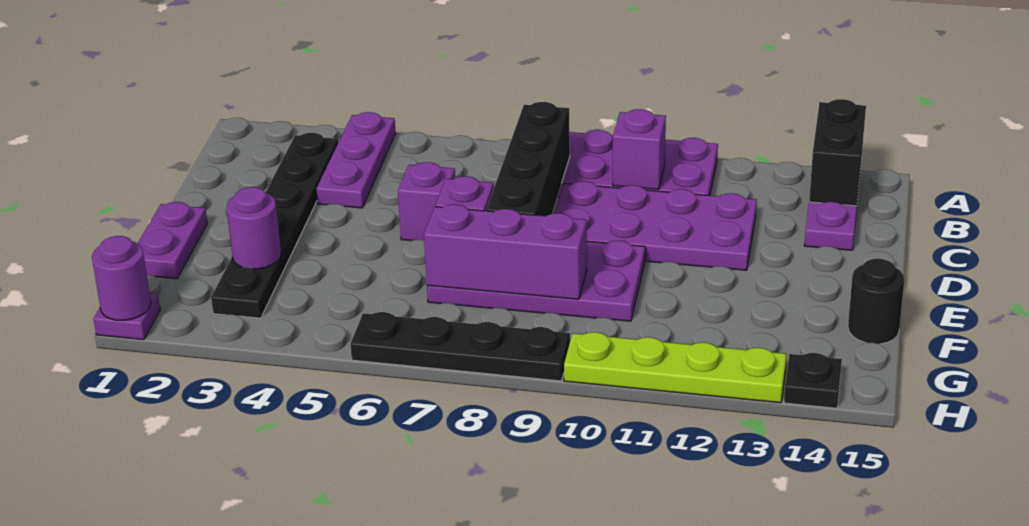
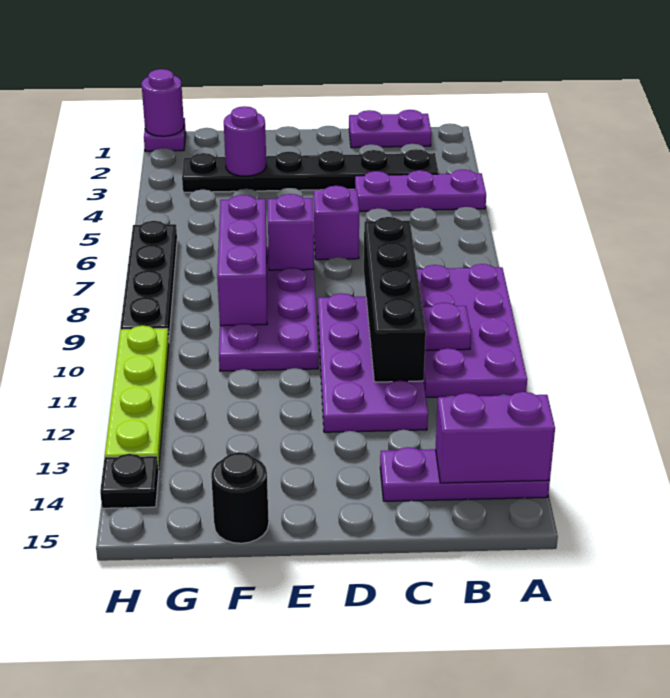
black brick A14:B14 level 2 -> purple brick A14:B14 level 2
black brick B8:E8 level 2 -> black brick C8:C11 level 2
purple brick B10 level 2 -> purple plate B10 level 2
purple plate E1:F1 level 1 -> purple plate B1:C1 level 1

